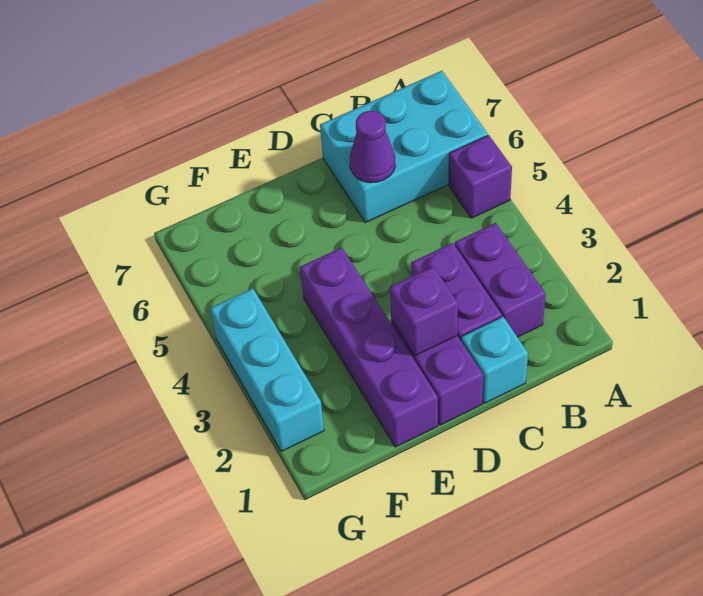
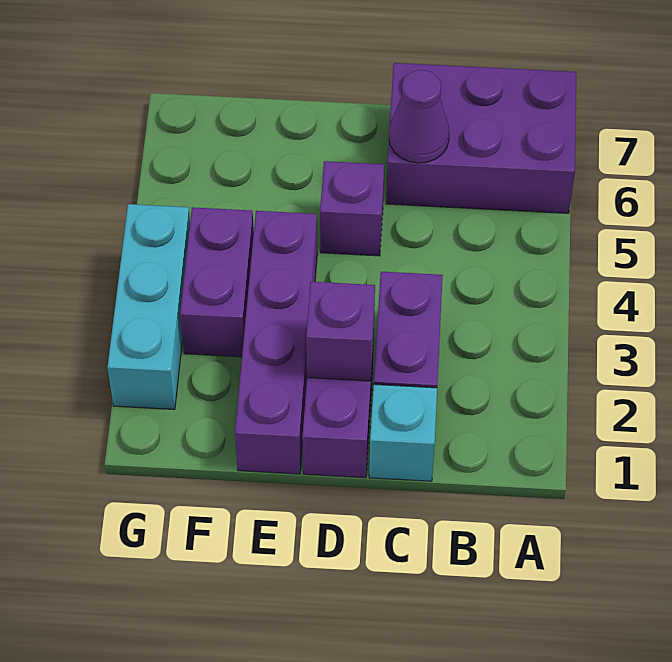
purple brick A5 level 1 -> purple brick D5 level 1
cyan brick A6:C7 level 1 -> purple brick A6:C7 level 1
purple brick B2:B3 level 1 -> purple brick F3:F4 level 1

